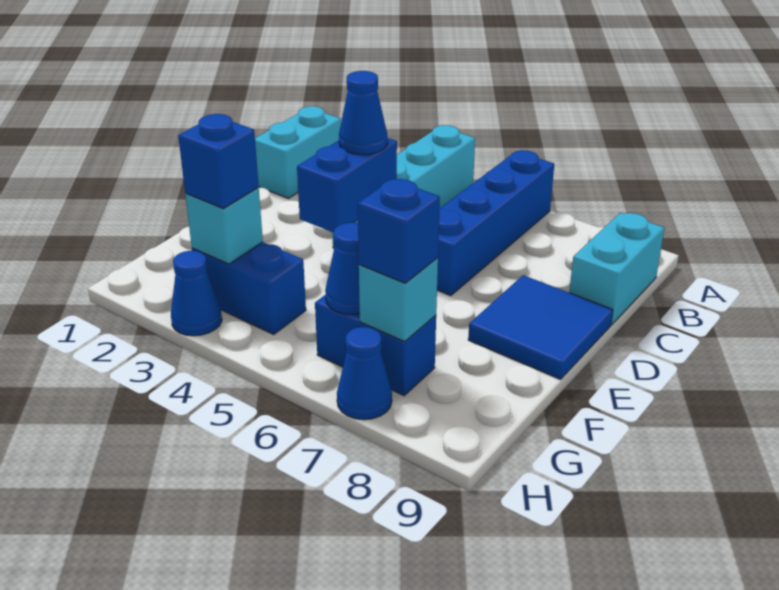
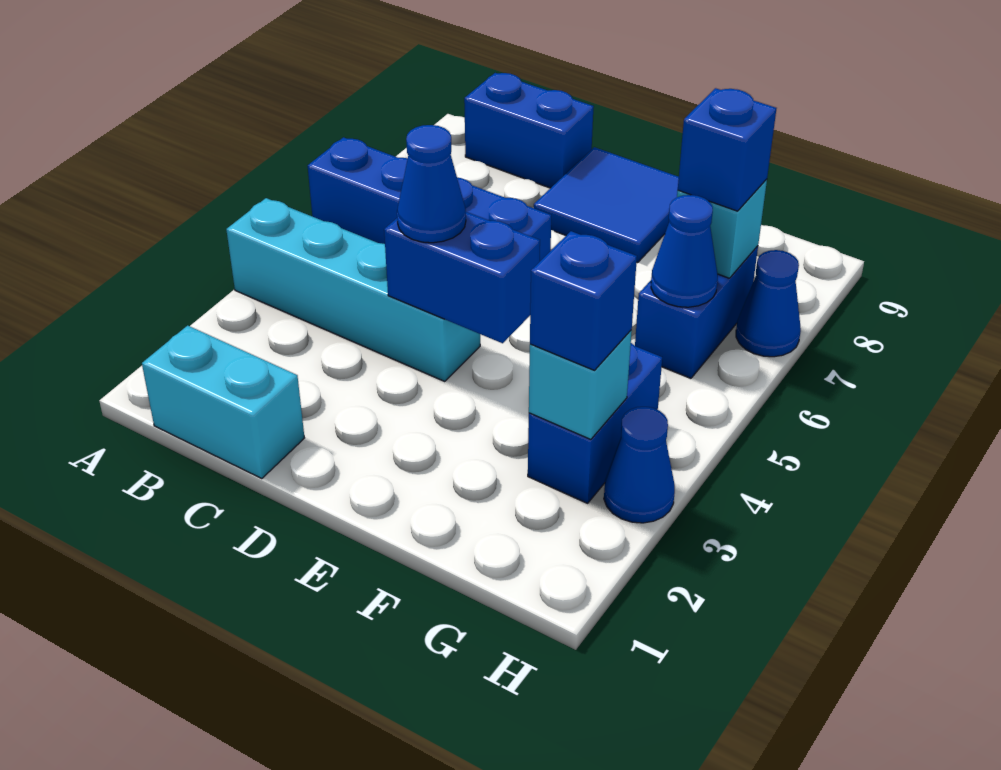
cyan brick B9:C9 level 1 -> blue brick B9:C9 level 1

